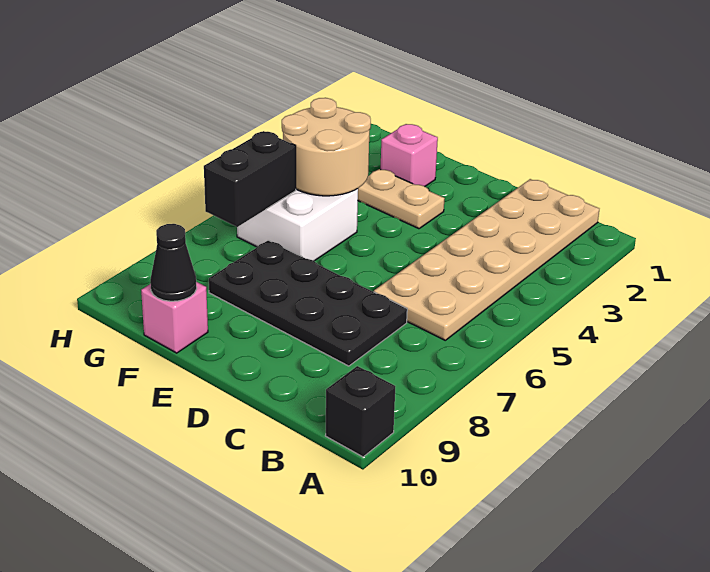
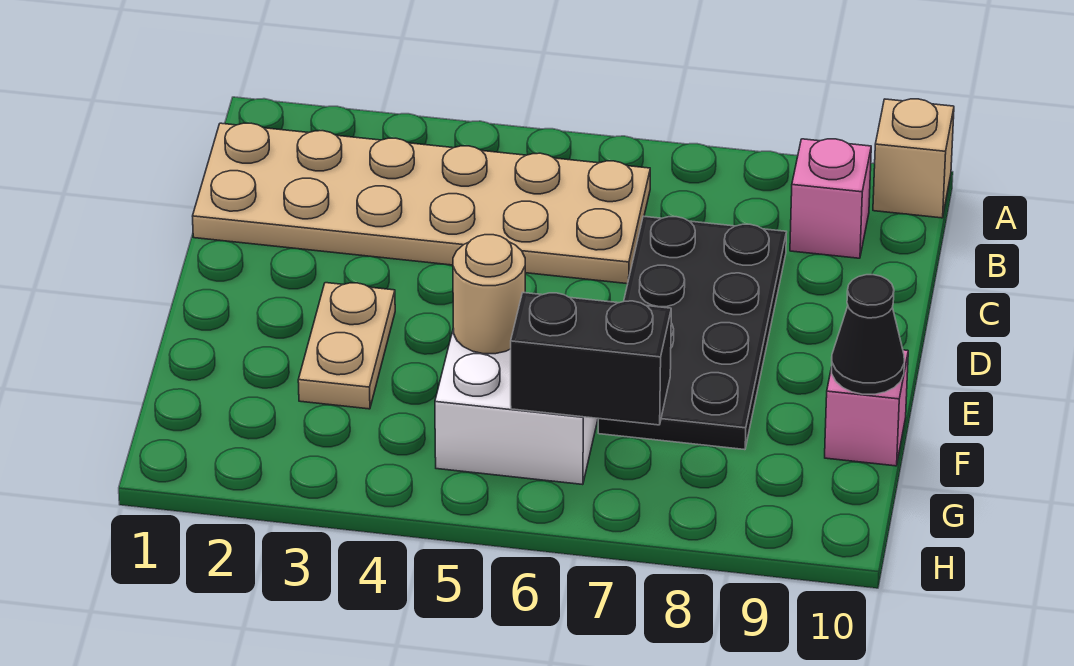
black brick A10 level 1 -> tan brick A10 level 1
pink brick F2 level 1 -> pink brick B9 level 1
tan round brick F4:G5 level 2 -> tan round brick F5 level 2

